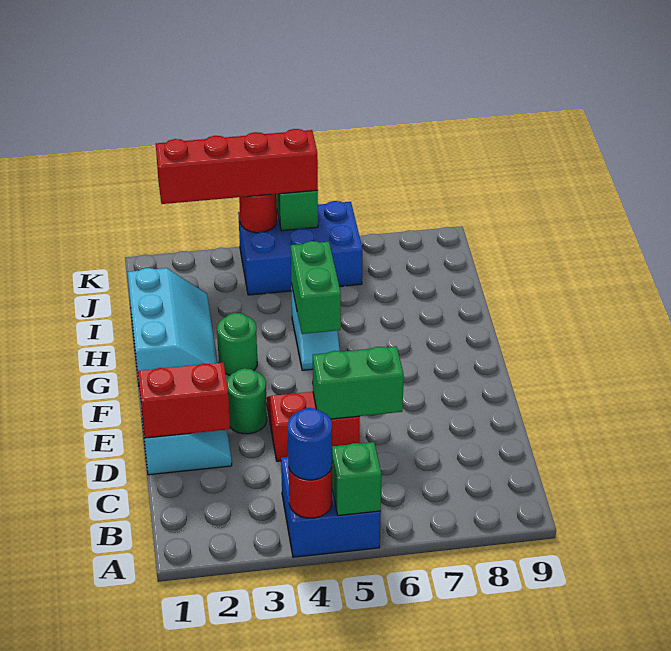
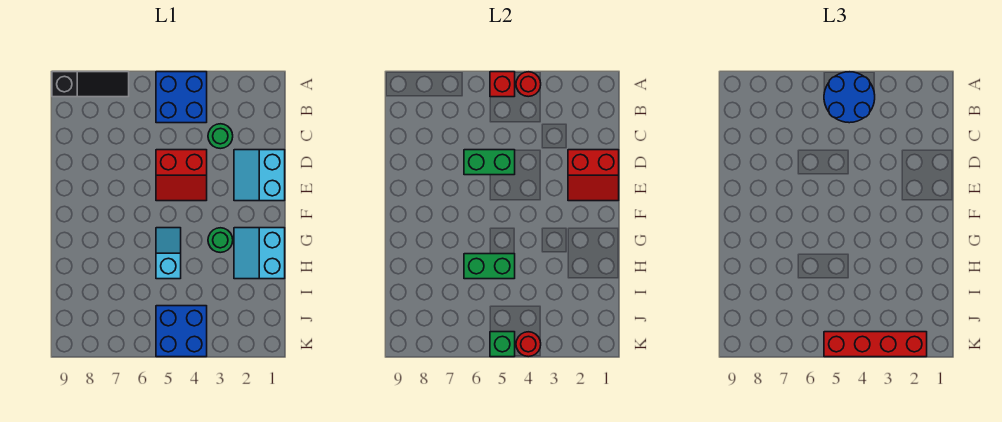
blue round brick A4 level 3 -> blue round brick A4:B5 level 3
green brick A5 level 2 -> red brick A5 level 2
none -> black slope A7:A9 level 1 top 9
green round brick E3 level 1 -> green round brick C3 level 1
cyan slope G1:I2 level 1 top 1 -> cyan slope G1:H2 level 1 top 1
green brick G5:H5 level 2 -> green brick H5:H6 level 2
blue brick J4:K6 level 1 -> blue brick J4:K5 level 1

